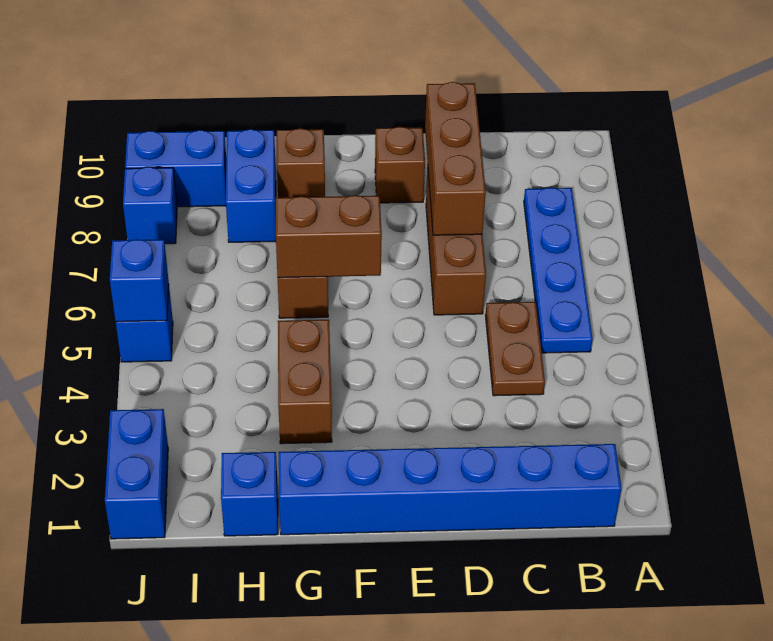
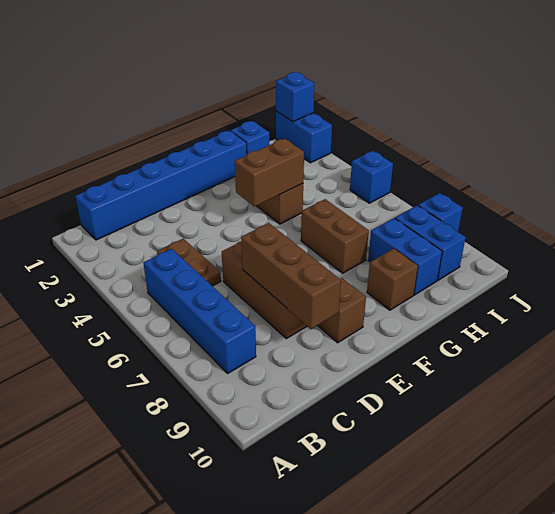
blue plate B5:B8 level 1 -> blue brick B5:B8 level 1
brown brick F6:G6 level 2 -> brown brick F4:G4 level 2
blue brick I9:J9 level 1 -> blue brick I8:I9 level 1
blue brick J5 level 2 -> blue brick J1 level 2

